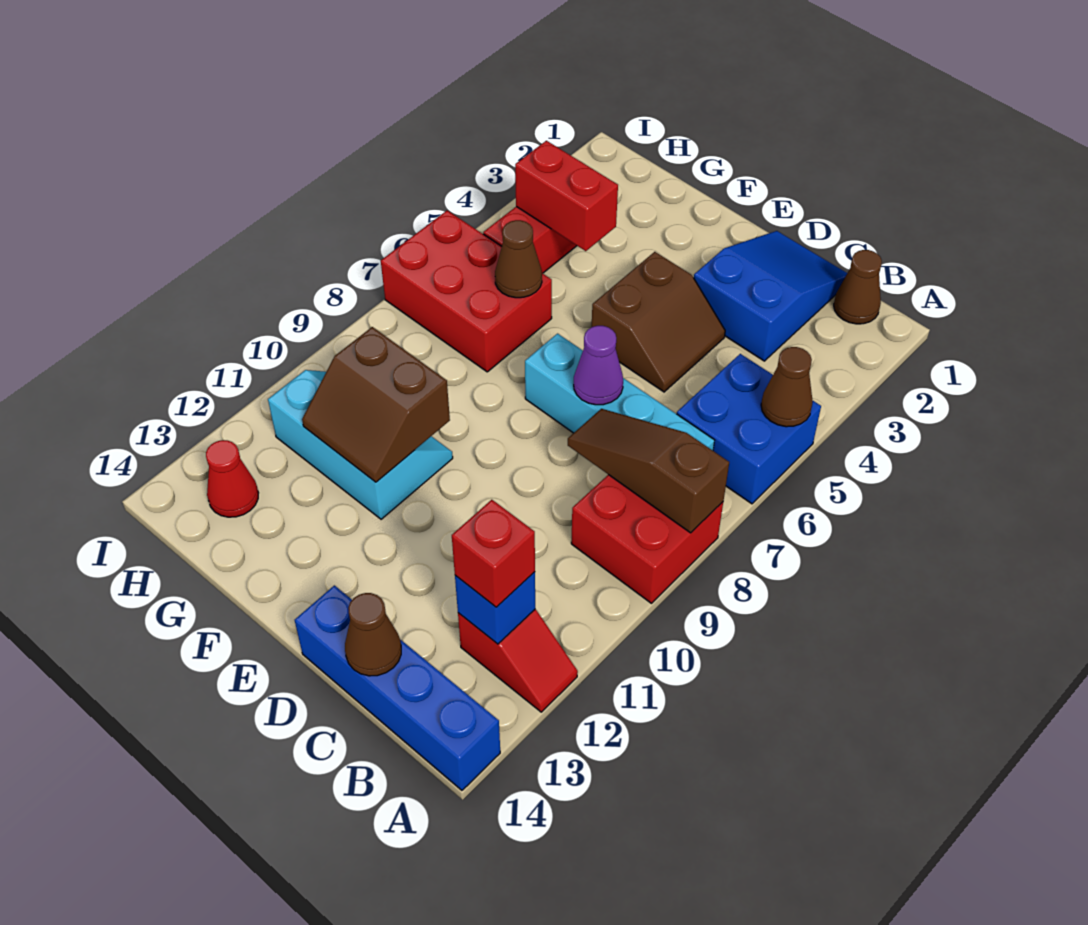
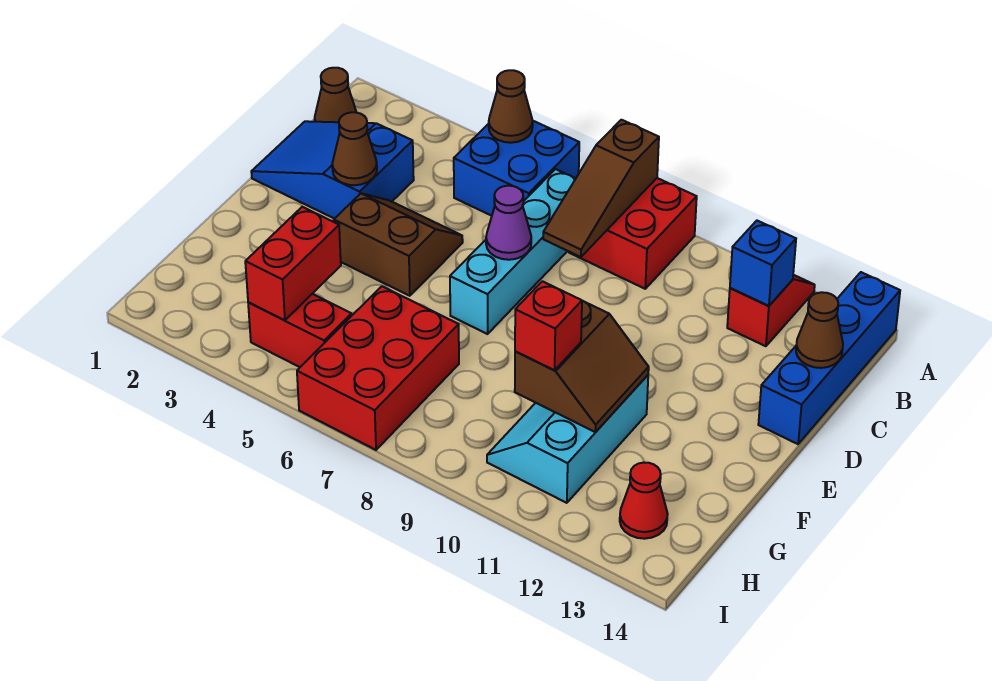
red brick B12 level 3 -> red brick G10 level 3
brown cone G6 level 2 -> brown cone D3 level 2

